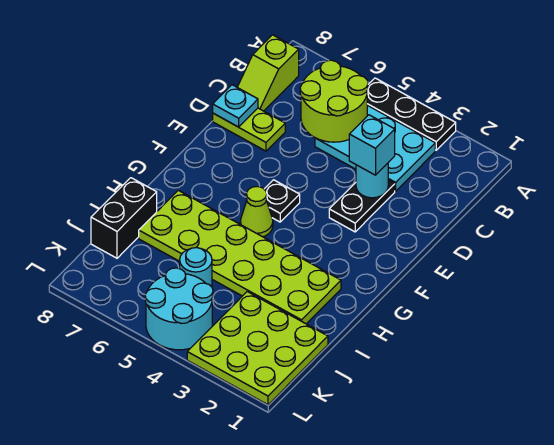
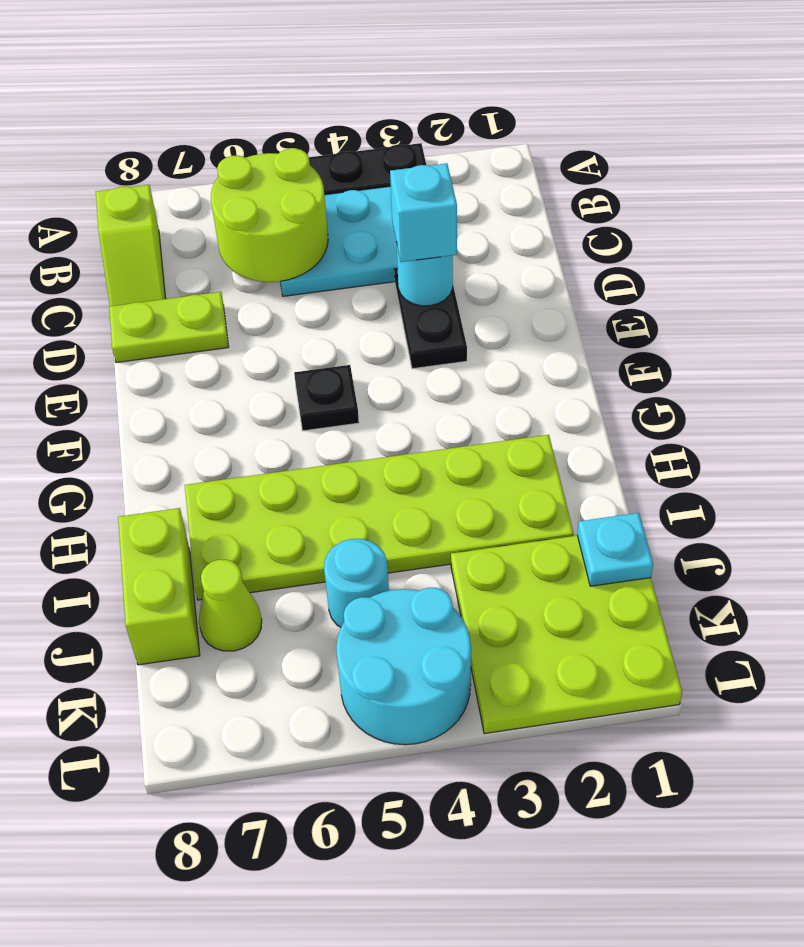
cyan plate D8 level 2 -> cyan plate J1 level 2
lime cone G5 level 1 -> lime cone J7 level 1
black brick I8:J8 level 1 -> lime brick I8:J8 level 1

